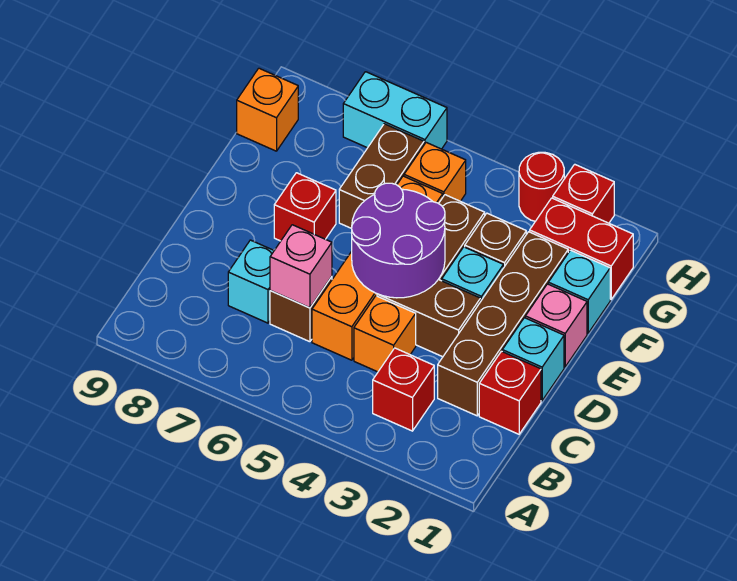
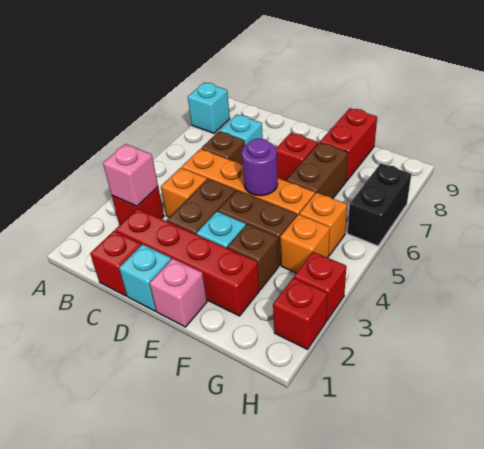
brown brick C2:F2 level 1 -> red brick C2:F2 level 1
pink brick C6 level 2 -> pink brick B3 level 2
purple round brick D4:E5 level 2 -> purple round brick E5 level 2
cyan brick F1 level 1 -> cyan brick A8 level 1
brown brick F6:G6 level 1 -> brown brick F6:F7 level 1
red brick G1:G2 level 1 -> red brick F8:F9 level 1
orange brick G9 level 1 -> orange brick G4 level 1
red round brick H3 level 1 -> red brick H3 level 1
cyan brick H6:H7 level 1 -> black brick H6:H7 level 1

